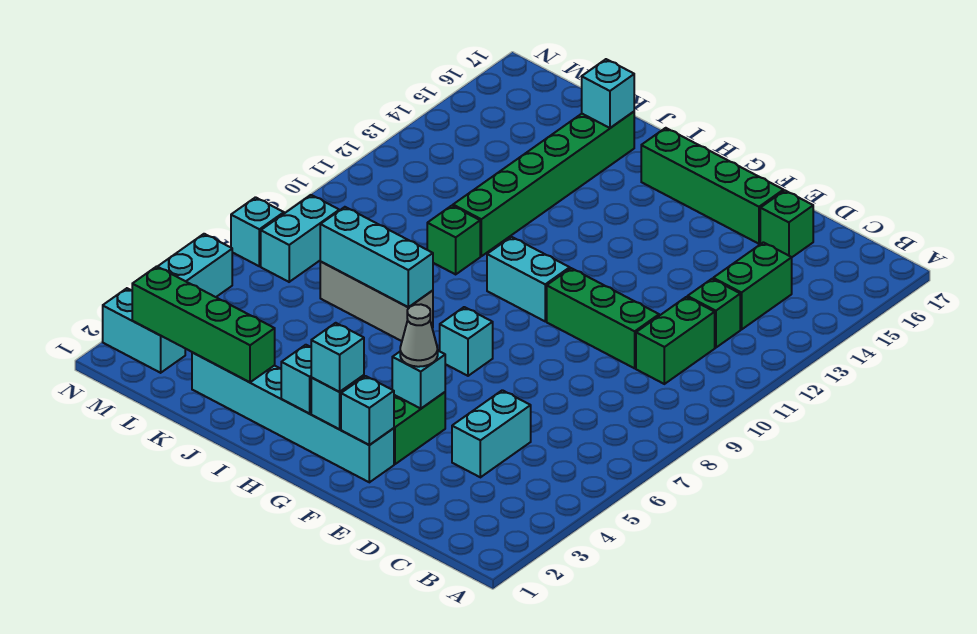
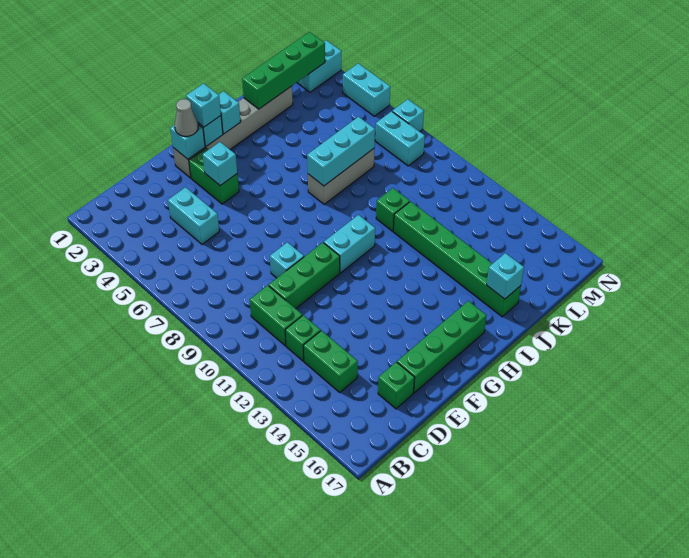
cyan brick F2:K2 level 1 -> grey brick F2:K2 level 1
grey cone F4 level 3 -> grey cone F2 level 3
cyan brick G7 level 1 -> cyan brick E9 level 1

